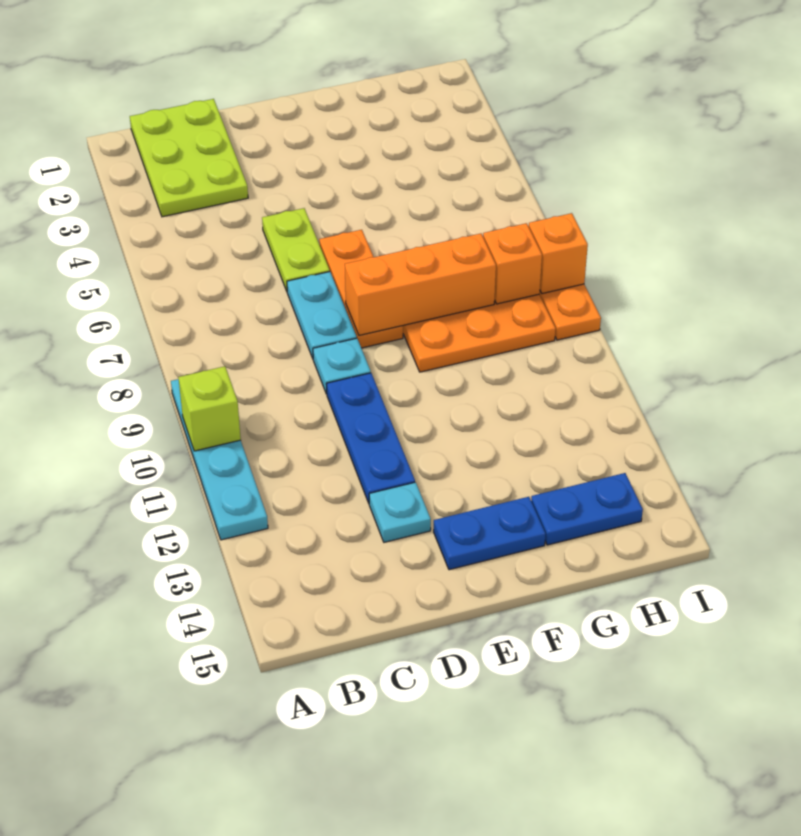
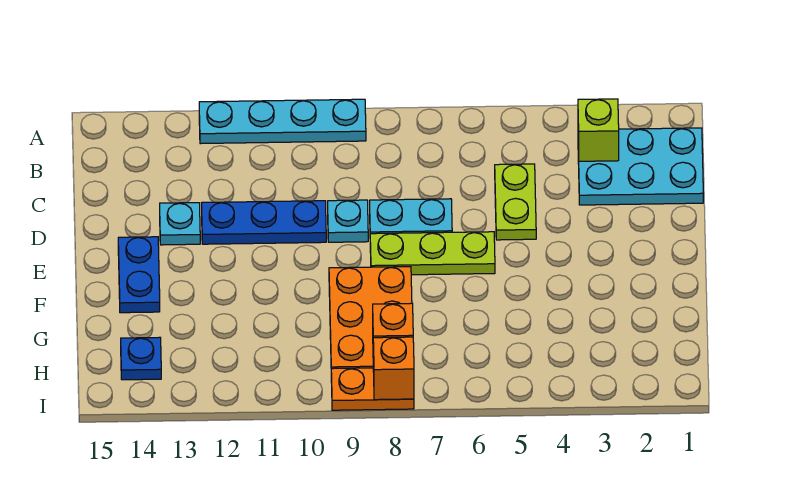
lime brick A10 level 2 -> lime brick B3 level 2
lime plate B1:C3 level 1 -> cyan plate B1:C3 level 1
lime plate D5:D6 level 1 -> lime plate C5:D5 level 1
orange plate E6:E8 level 1 -> lime plate E6:E8 level 1
orange brick E8:G8 level 2 -> none
blue plate G14:H14 level 1 -> blue plate H14 level 1

